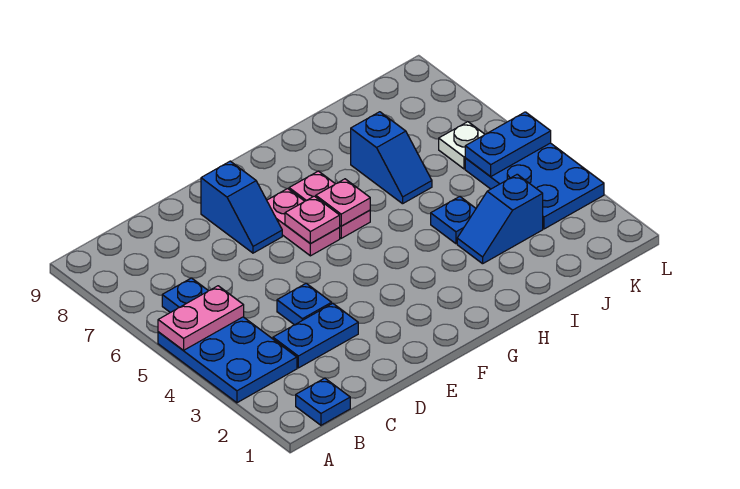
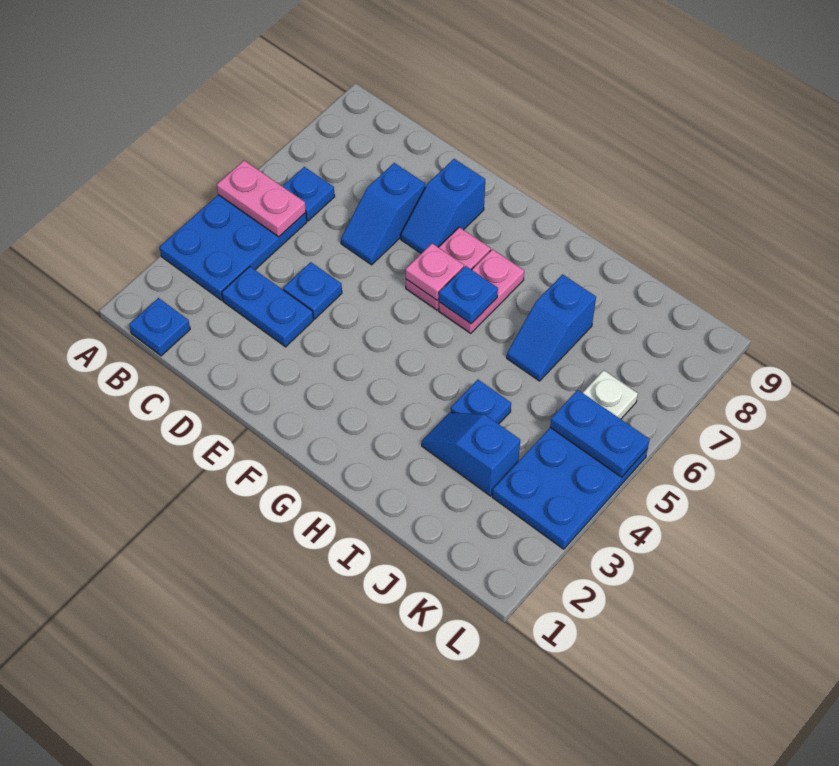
none -> blue slope D6:D7 level 1 top 7
pink plate G6 level 2 -> blue plate G6 level 2

